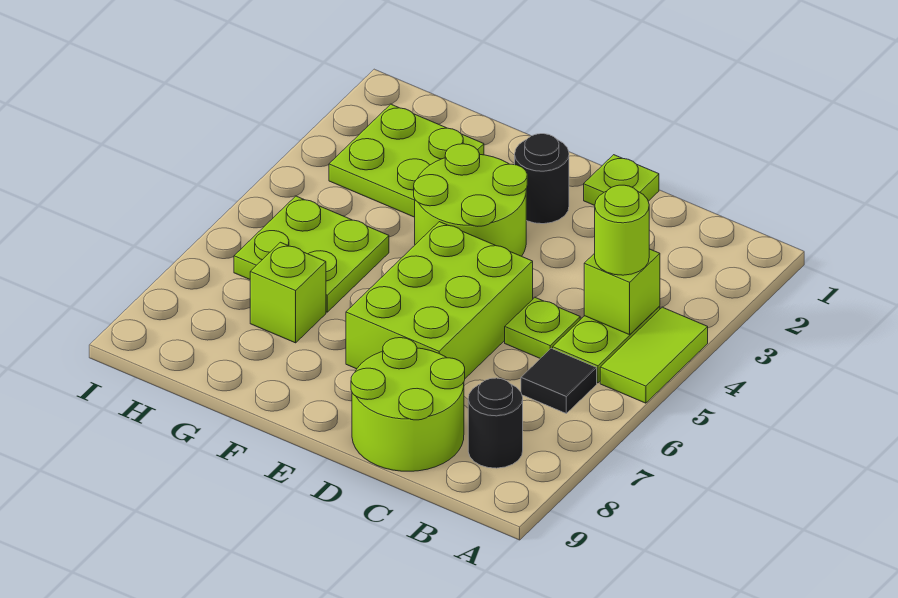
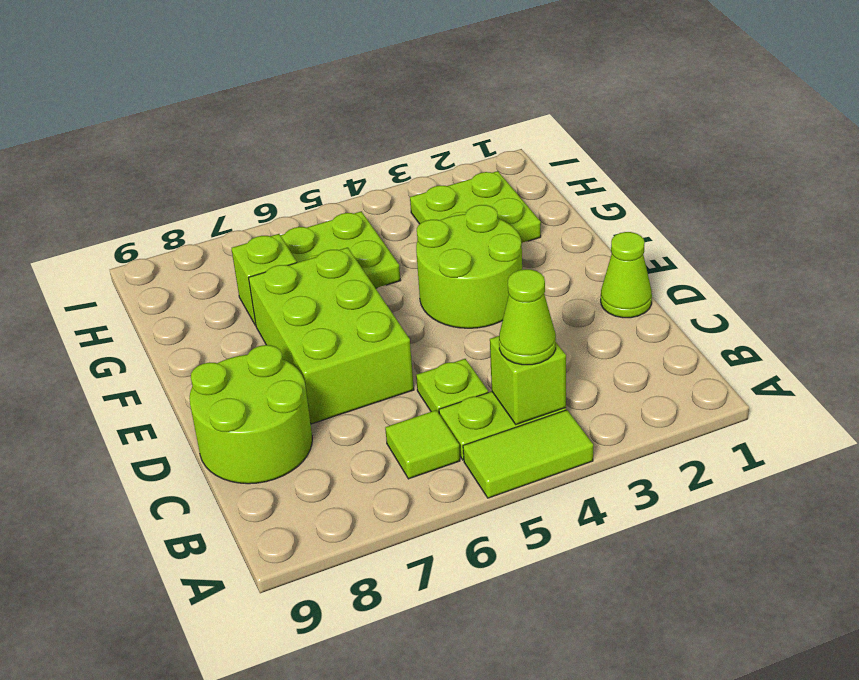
lime round brick B4 level 3 -> lime cone B4 level 3
black tile B6 level 1 -> lime tile B6 level 1
black round brick B8 level 1 -> none
lime plate D1 level 1 -> lime cone D1 level 1
lime brick D5:E7 level 1 -> lime brick D6:F7 level 1
black round brick E2 level 1 -> none

